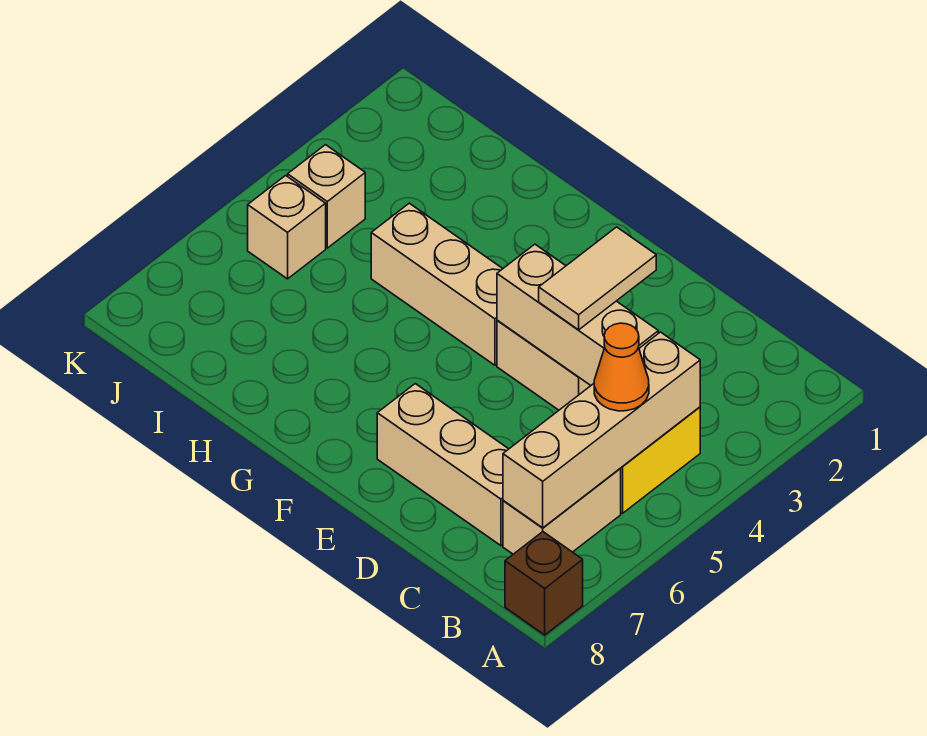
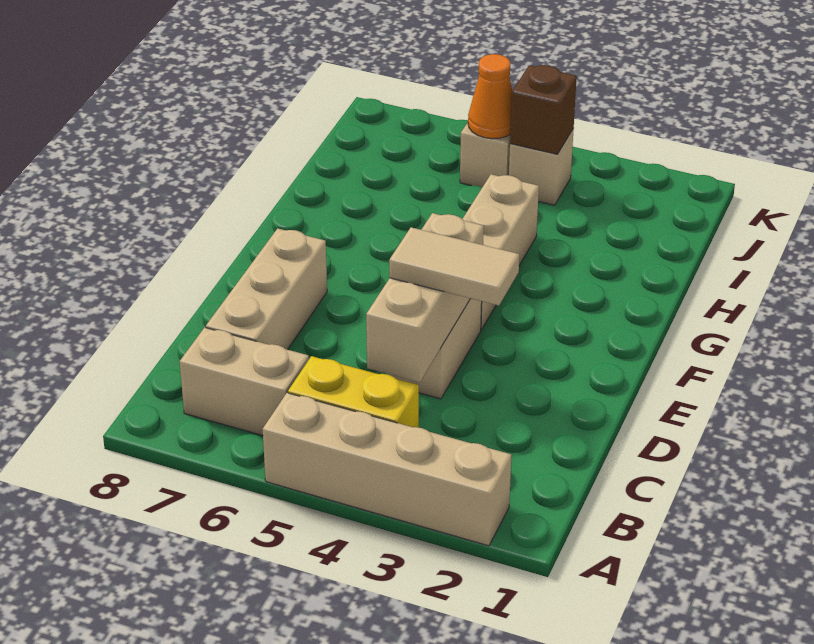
brown brick A8 level 1 -> brown brick J4 level 2
tan brick B4:B7 level 2 -> tan brick A2:A5 level 1
orange cone B5 level 3 -> orange cone J5 level 2

